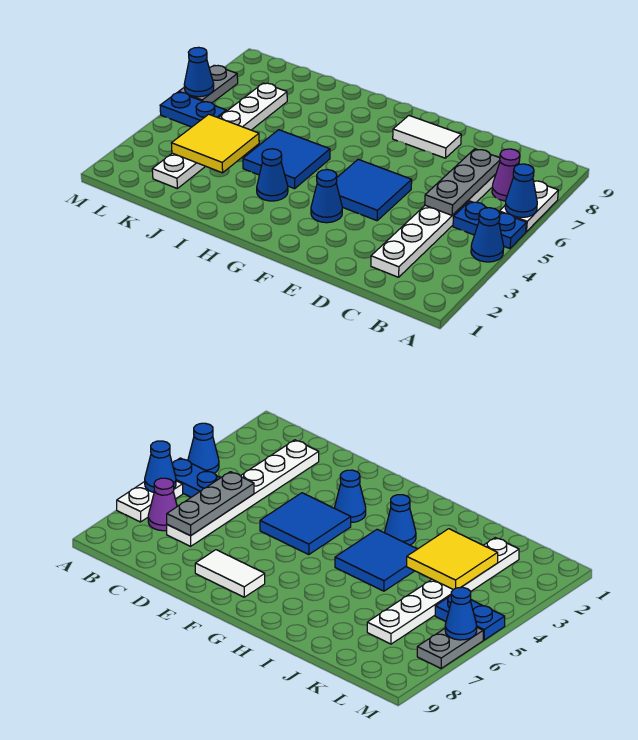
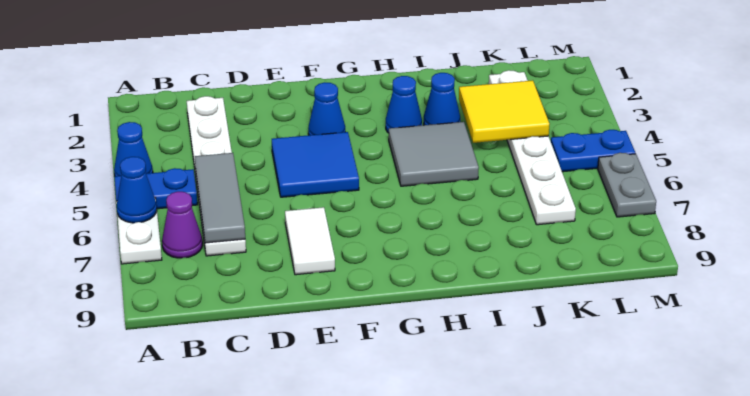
grey plate C5:C7 level 2 -> grey tile C5:C7 level 2
white tile E8:F8 level 1 -> white tile E7:E8 level 1
blue tile H4:I5 level 1 -> grey tile H4:I5 level 1
blue cone M6 level 2 -> blue cone I3 level 1

